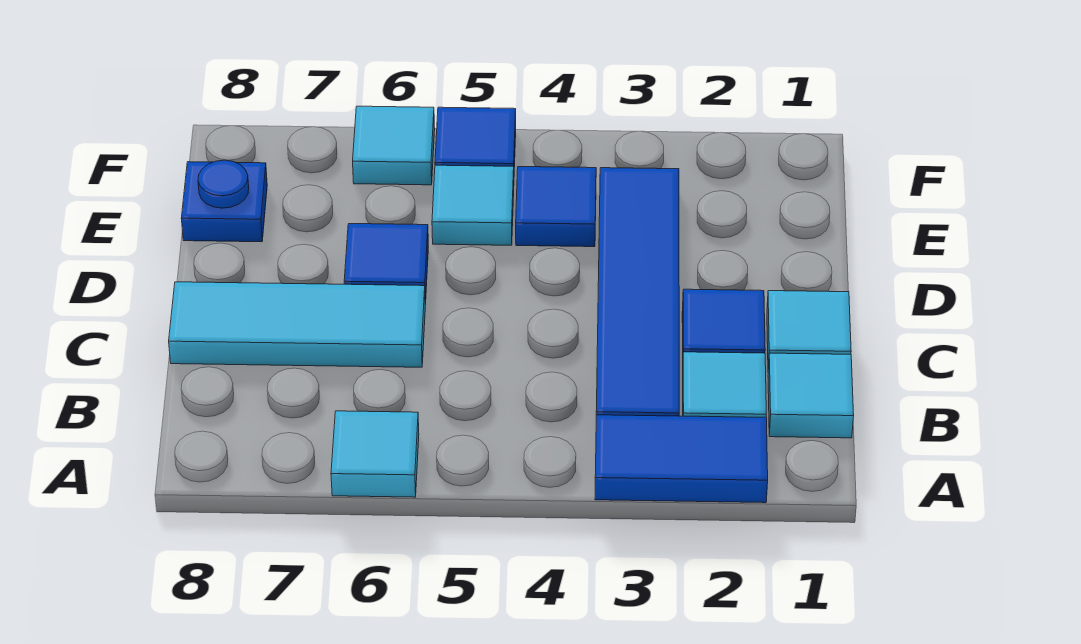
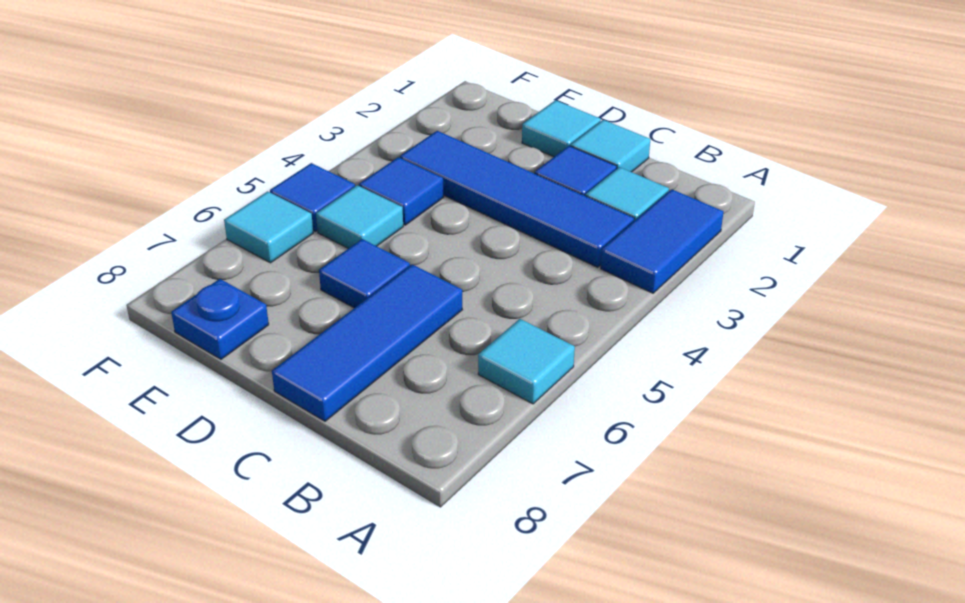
cyan tile B1 level 1 -> cyan tile D1 level 1
cyan tile C6:C8 level 1 -> blue tile C6:C8 level 1

